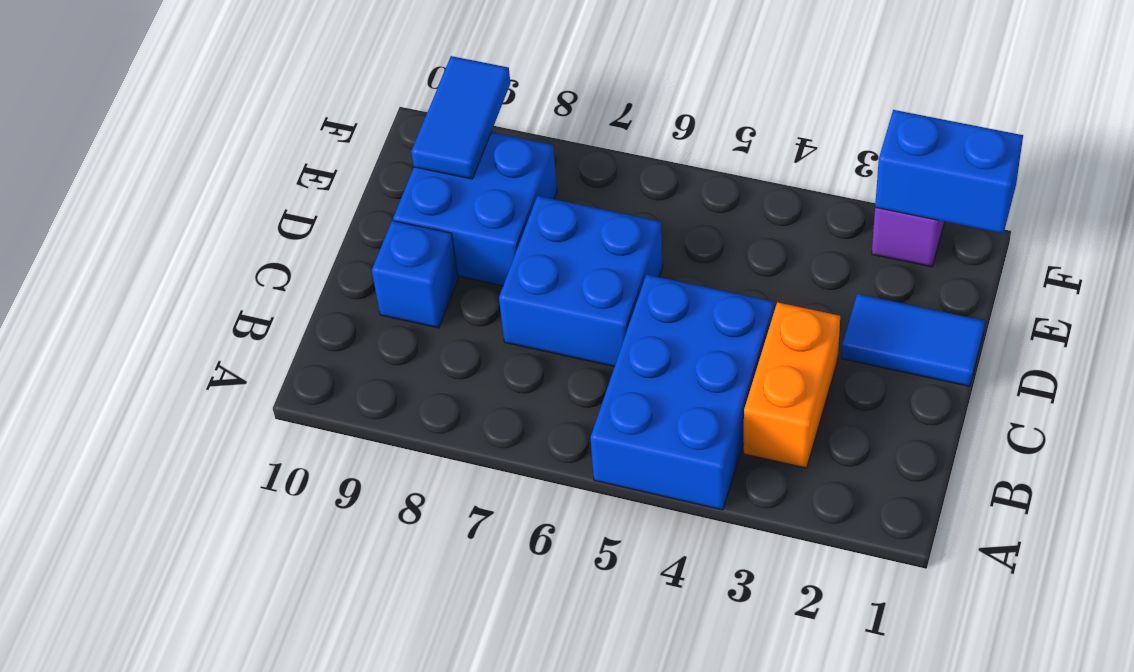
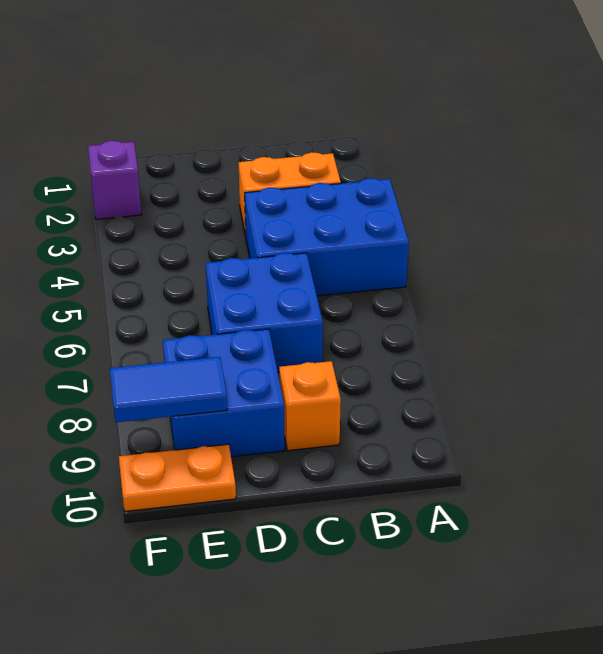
blue brick C9 level 1 -> orange brick C9 level 1
blue tile D1:D2 level 1 -> none
none -> orange plate E10:F10 level 1
blue brick F1:F2 level 2 -> none

